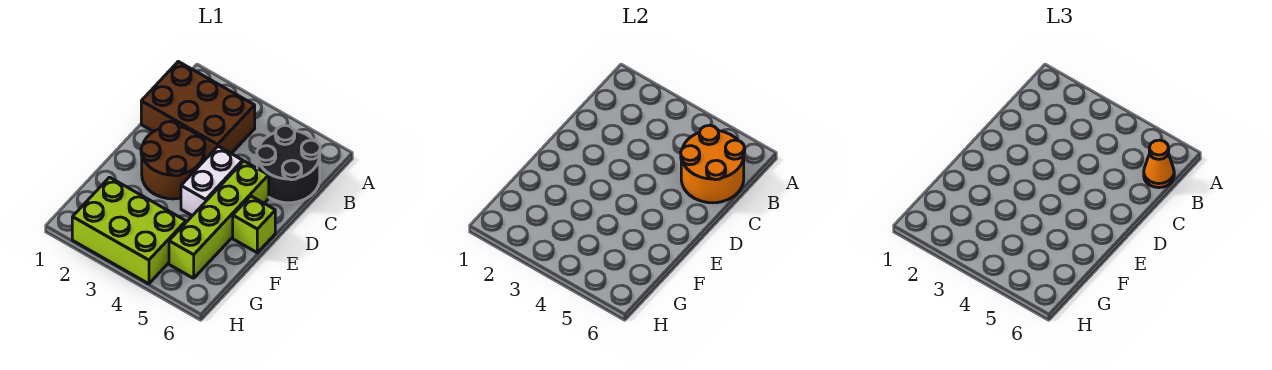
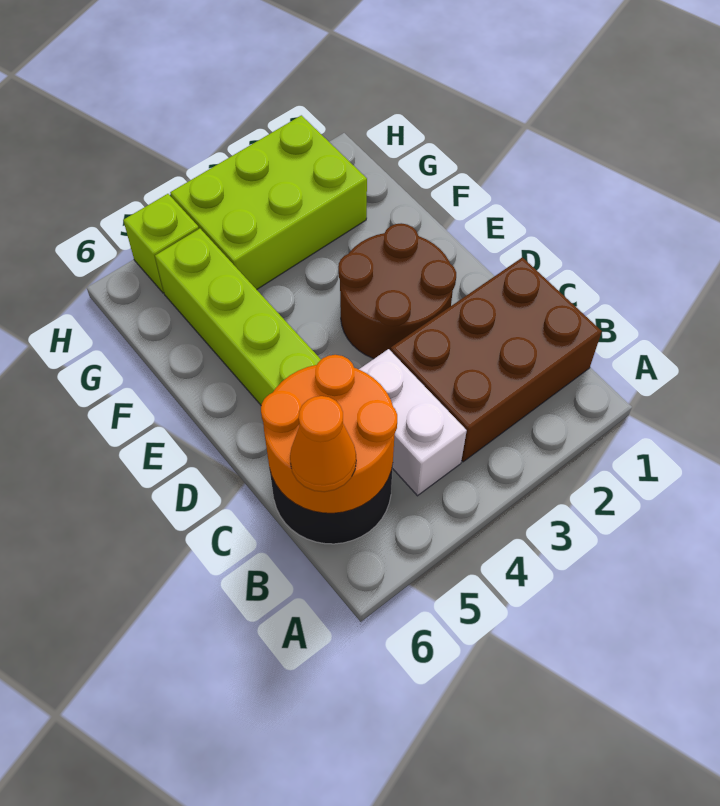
white brick D4:E4 level 1 -> white brick B4:C4 level 1
lime brick E6 level 1 -> lime brick H5 level 1

